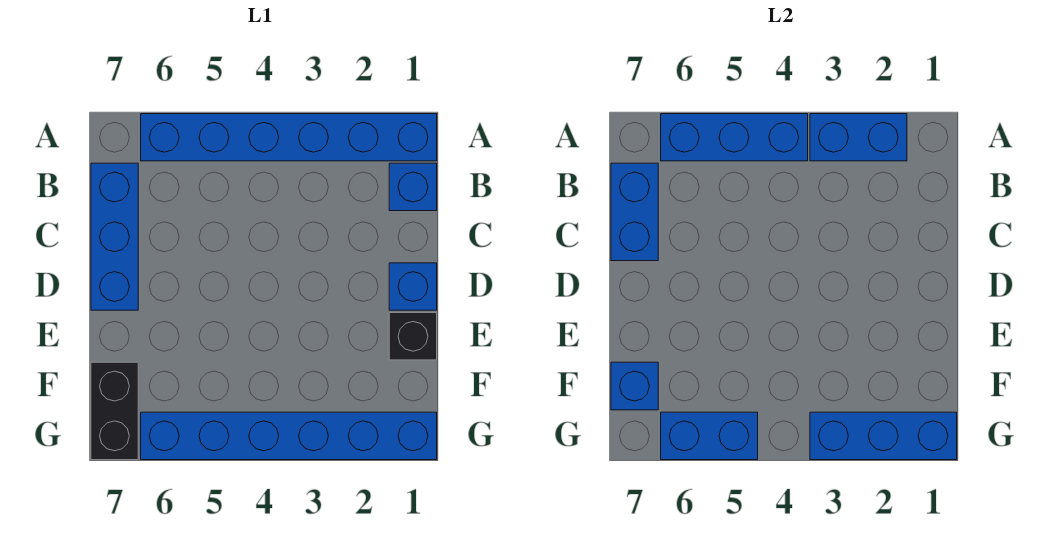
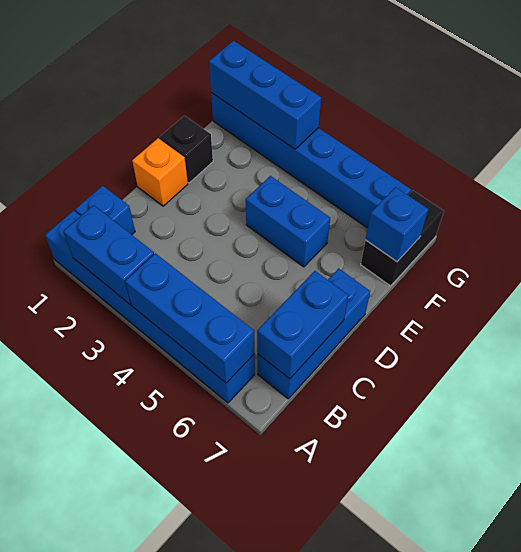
blue brick D1 level 1 -> orange brick D1 level 1
blue brick G5:G6 level 2 -> blue brick E4:E5 level 1

